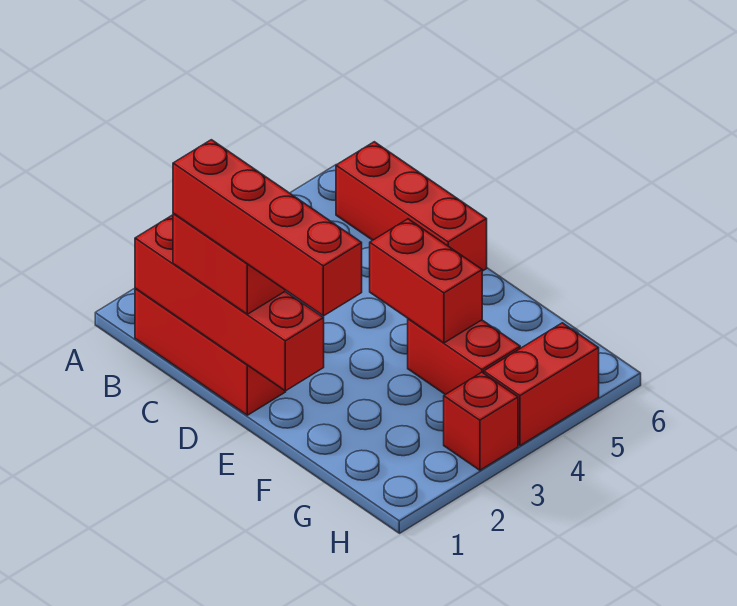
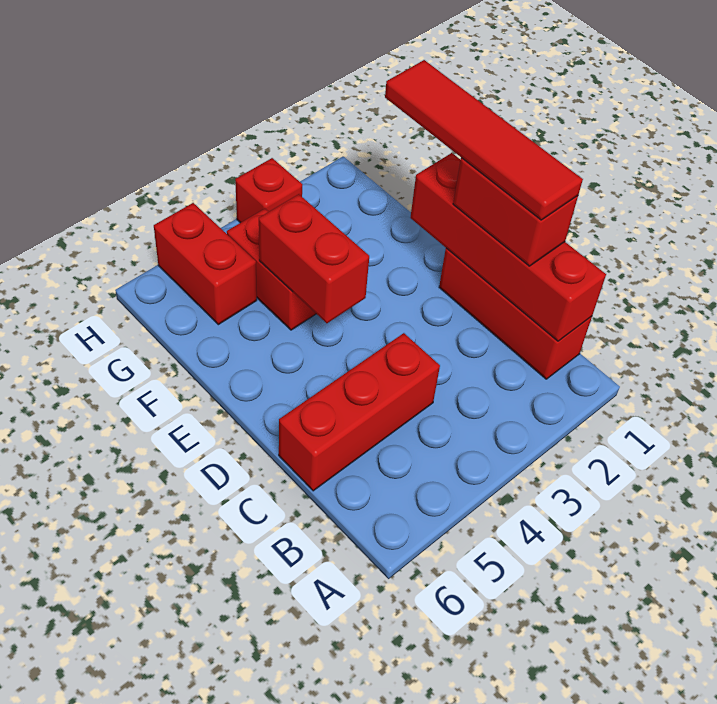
red brick B6:D6 level 1 -> red brick C4:C6 level 1
red brick C1:F1 level 4 -> red tile C1:F1 level 4
red brick H4:H5 level 1 -> red brick G5:H5 level 1

